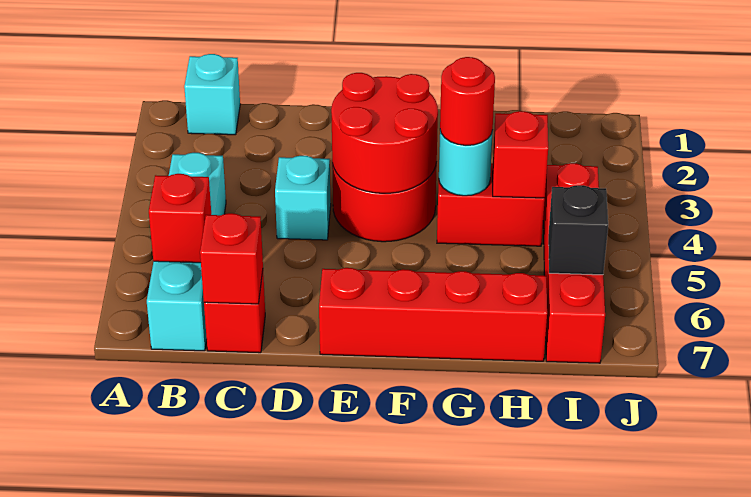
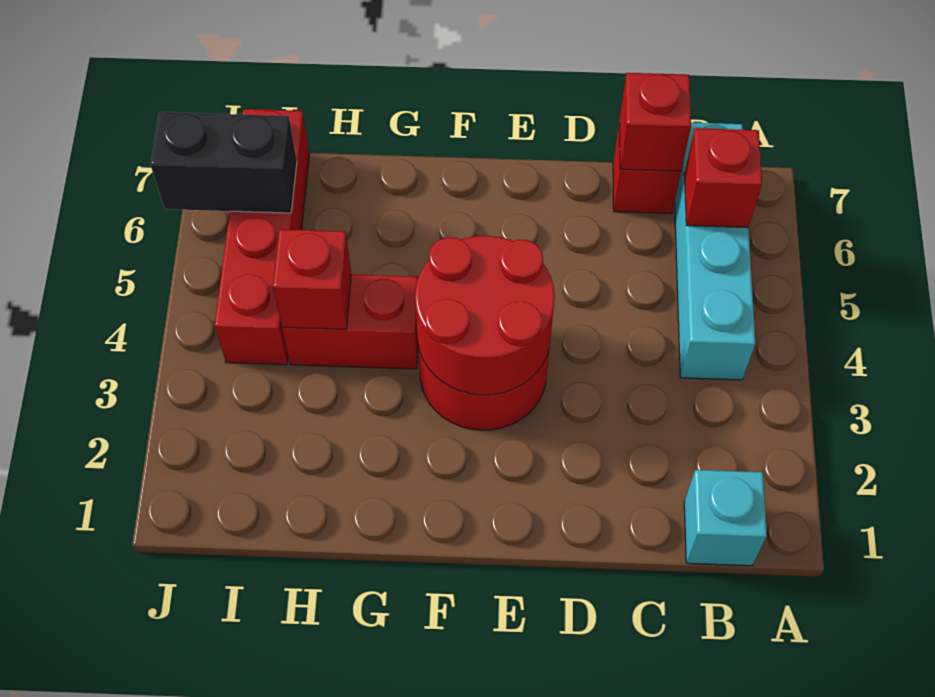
cyan brick D4 level 1 -> none
red brick E7:H7 level 1 -> none
cyan round brick G4 level 2 -> none
red round brick G4 level 3 -> none
black brick I6 level 2 -> black brick I6:J6 level 2

